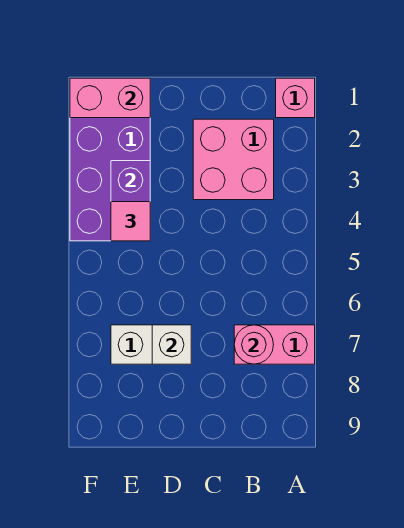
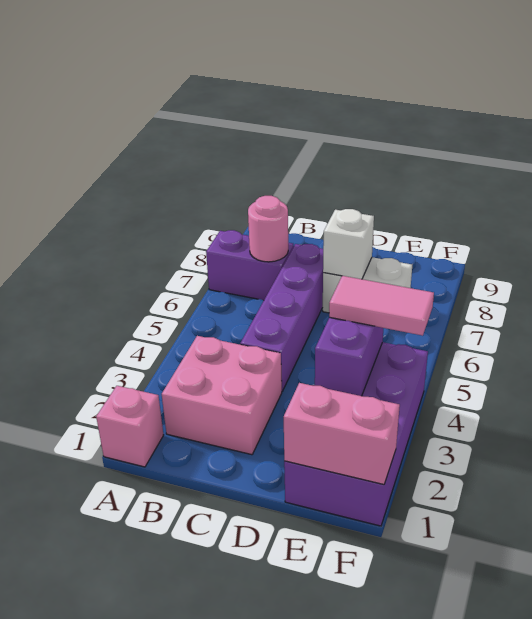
pink brick A7:B7 level 1 -> purple brick A7:B7 level 1
none -> purple brick C4:C7 level 1
pink tile E4 level 3 -> pink tile E4:F4 level 3

